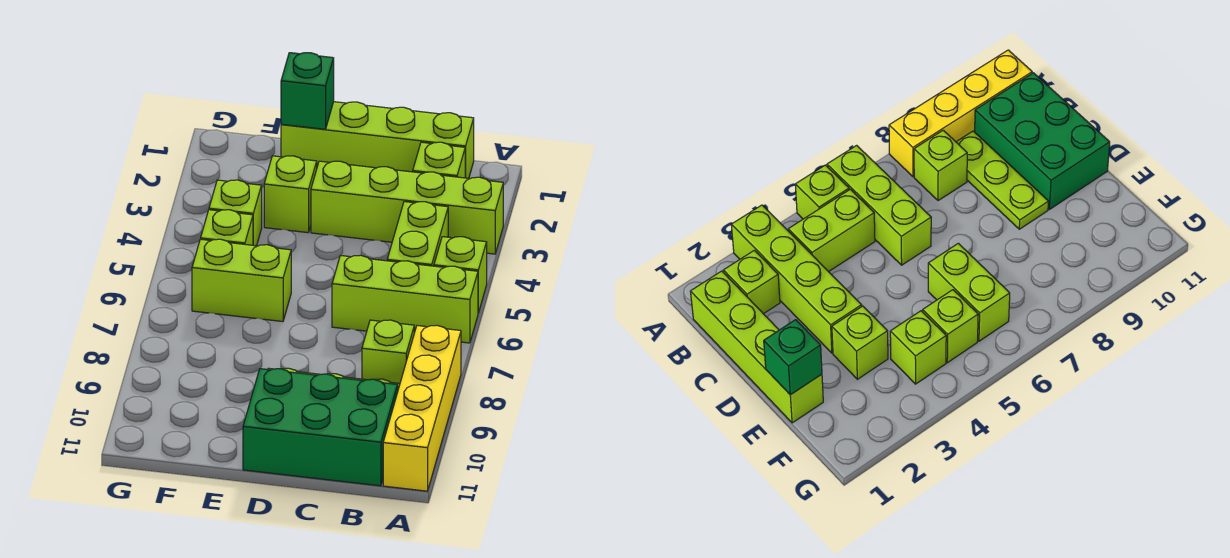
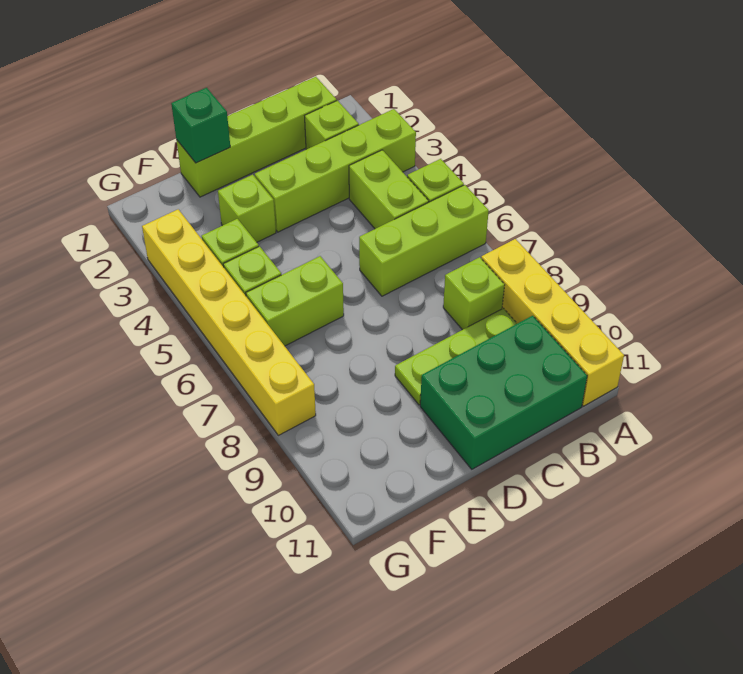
none -> yellow brick G3:G8 level 1

